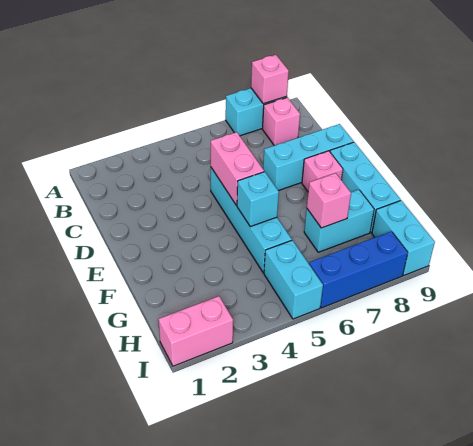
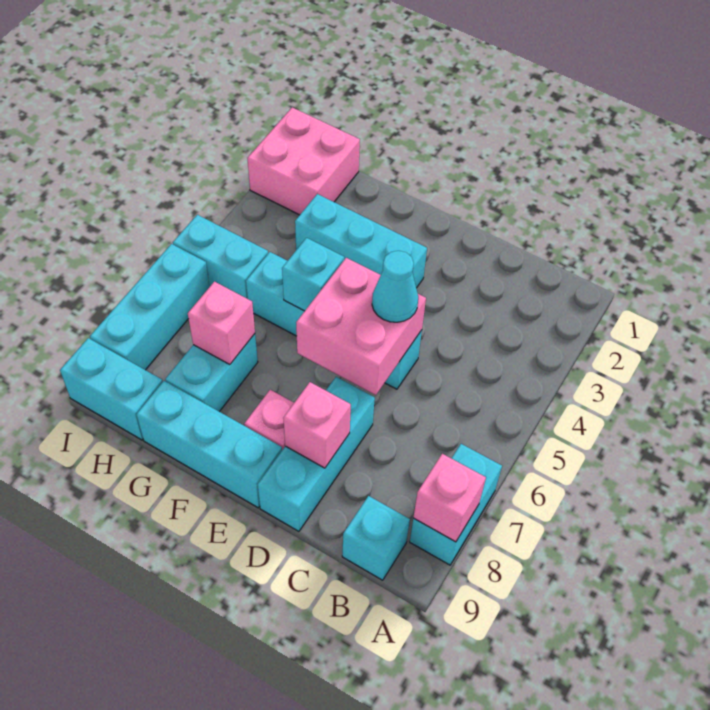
pink brick B8 level 1 -> pink brick D8 level 2
none -> cyan brick B9 level 1
pink brick D5:E5 level 2 -> pink brick D5:E6 level 2
none -> cyan cone D5 level 3
none -> cyan brick E3:G3 level 1
pink brick I1:I2 level 1 -> pink brick H1:I2 level 1
blue brick I6:I8 level 1 -> cyan brick I6:I8 level 1

